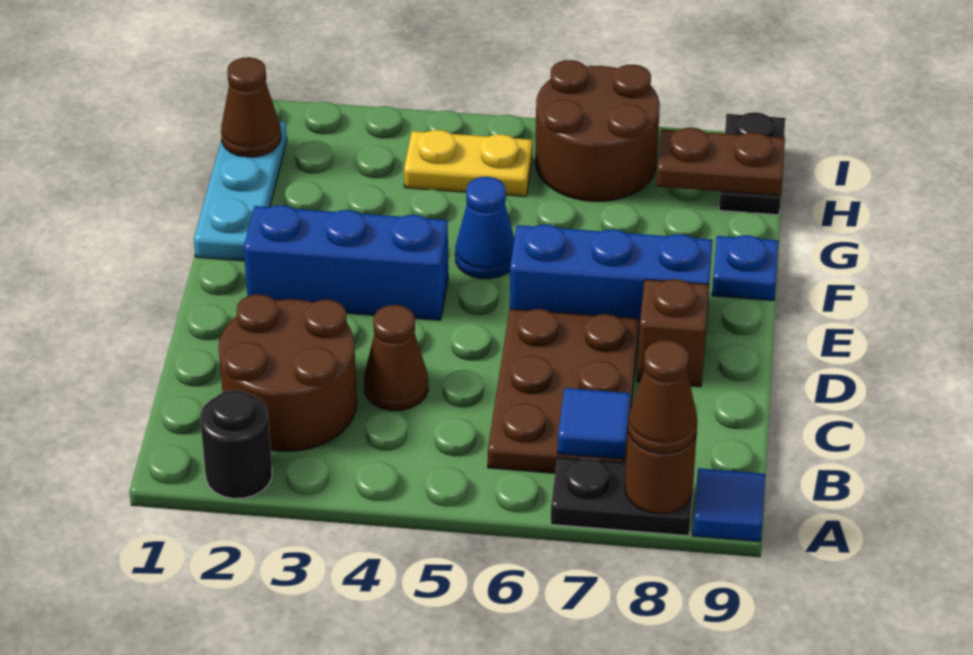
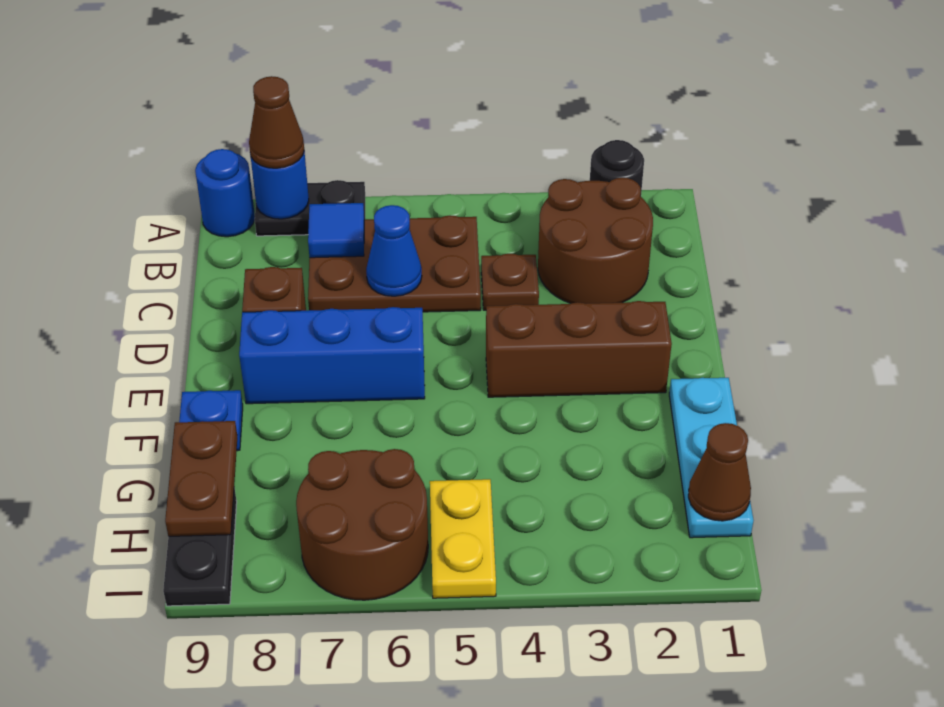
brown round brick A8 level 2 -> blue round brick A8 level 2
blue tile A9 level 1 -> blue round brick A9 level 1
brown plate B6:D7 level 1 -> brown plate B5:C7 level 1
brown cone C4 level 1 -> brown plate C4 level 1
blue brick E2:E4 level 1 -> brown brick E2:E4 level 1
blue cone F5 level 1 -> blue cone C6 level 2
yellow plate H4:H5 level 1 -> yellow plate H5:I5 level 1
brown plate H8:H9 level 2 -> brown plate G9:H9 level 2

